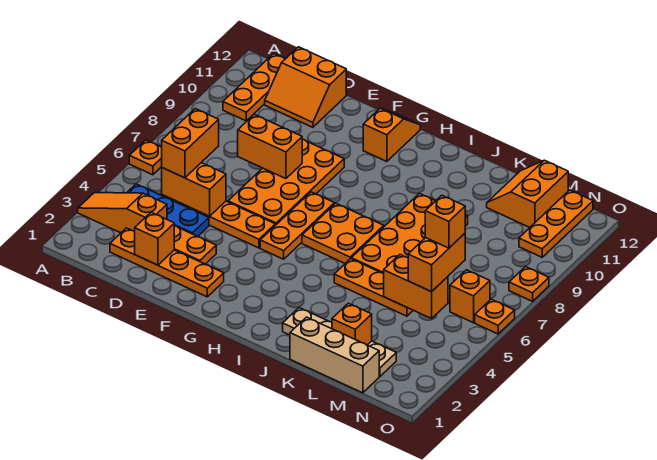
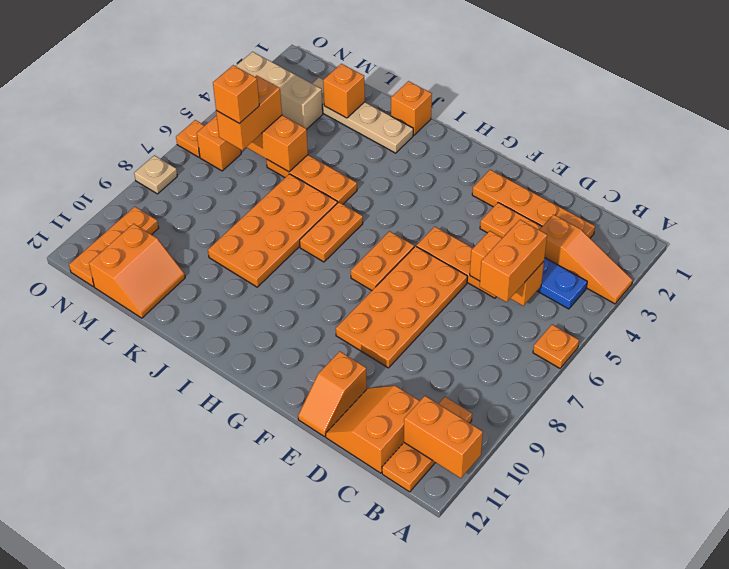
orange slope C11:D12 level 1 top 12 -> orange slope C11:D12 level 1 top C
orange brick D2 level 2 -> orange brick J1 level 1
orange brick D8:E8 level 2 -> orange brick A11:B11 level 2
orange plate G5:G7 level 1 -> orange plate G6:G7 level 1
orange slope G11:G12 level 1 top 11 -> orange slope E11:E12 level 1 top 11
orange plate H6:I7 level 1 -> orange plate I6:I7 level 1
tan brick K1:M1 level 1 -> tan brick M3:O3 level 1
orange plate O8 level 1 -> tan plate O8 level 1

